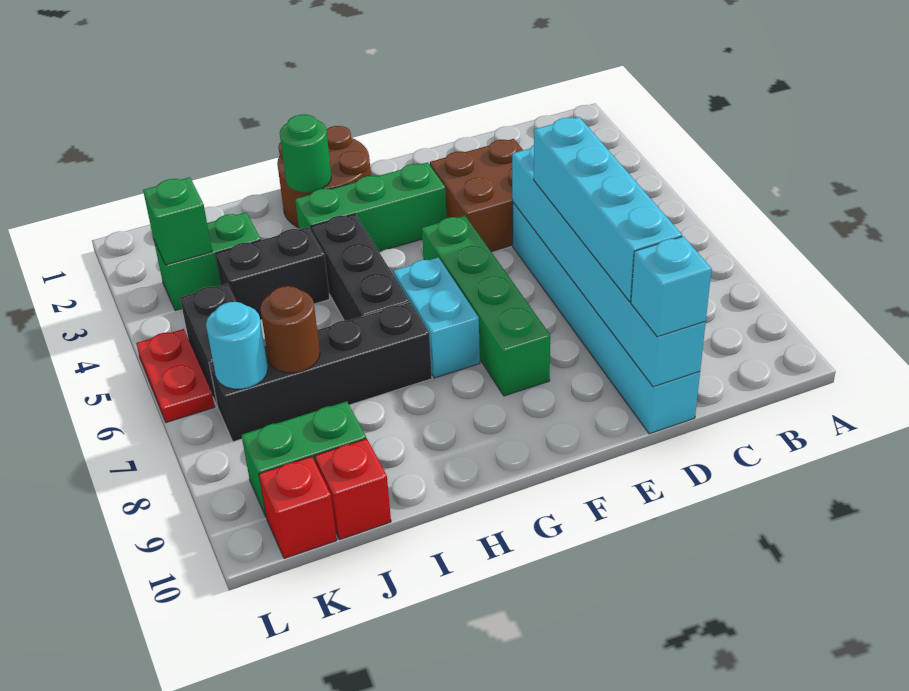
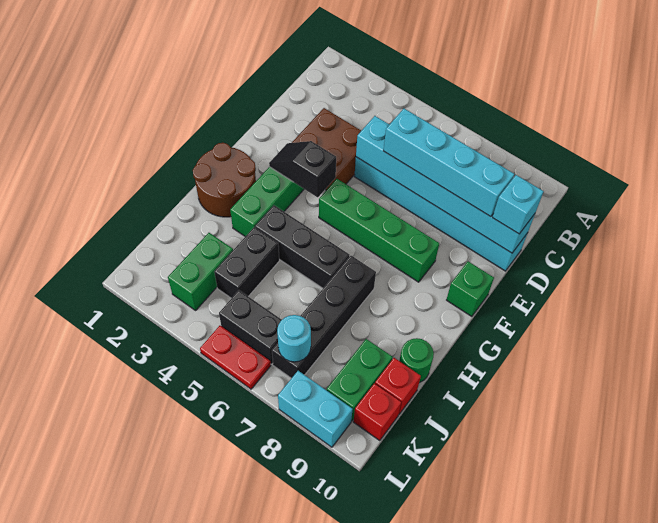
none -> black slope F3:F4 level 2 top 4
cyan brick G6:G7 level 1 -> cyan brick L8:L9 level 1
green round brick H2 level 2 -> green round brick I10 level 1
brown round brick J7 level 2 -> none
green brick K3 level 2 -> green brick F10 level 1

